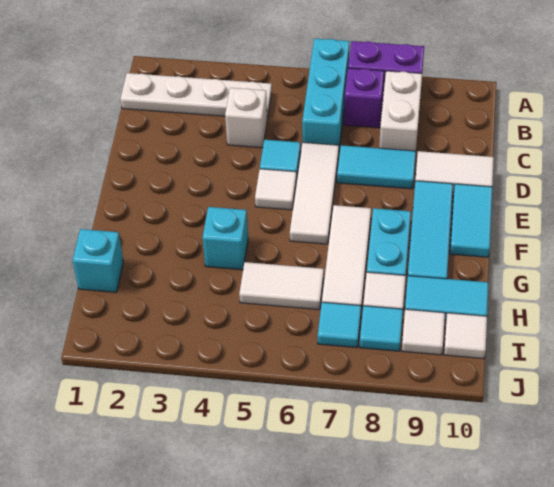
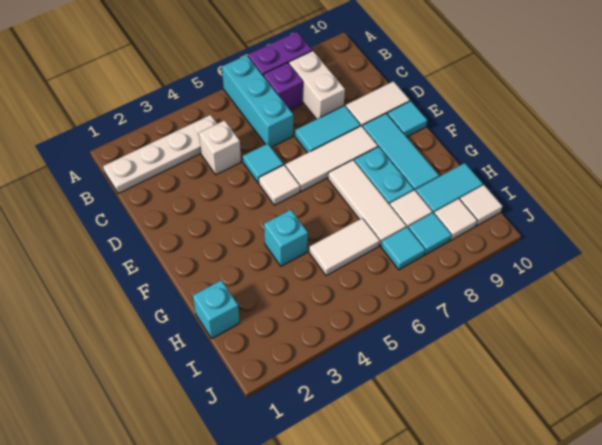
white tile D6:F6 level 1 -> white tile E6:E8 level 1
cyan tile E10:F10 level 1 -> cyan tile E10 level 1

